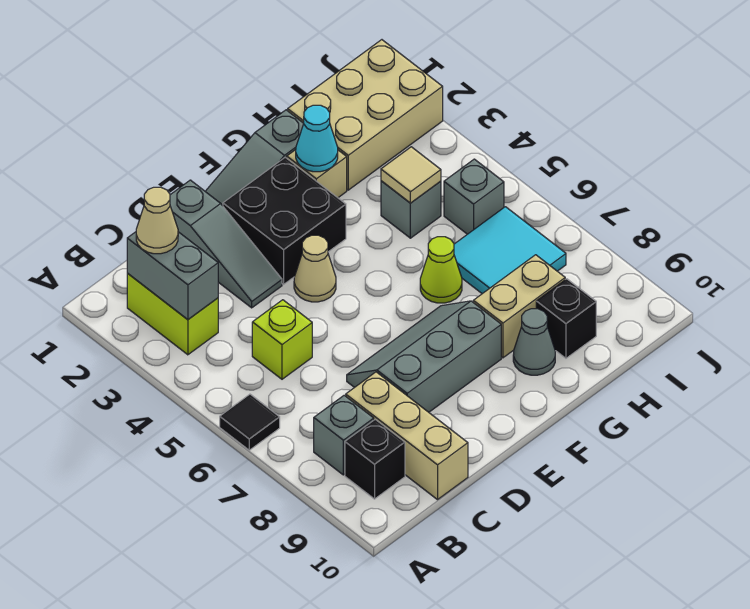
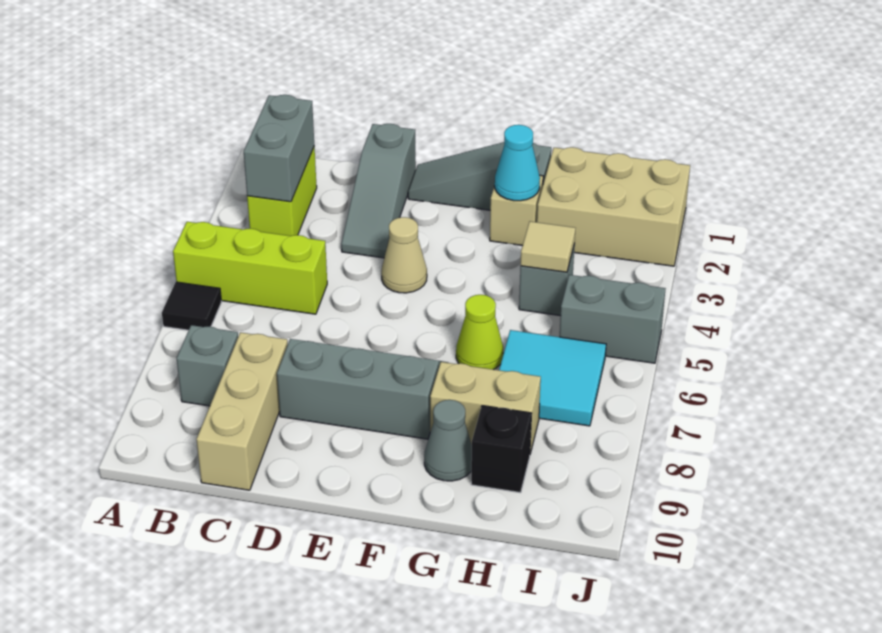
tan cone B2 level 3 -> none
black brick B9 level 1 -> none
lime brick C5 level 1 -> lime brick A5:C5 level 1
black brick E2:F3 level 1 -> none
grey brick I5 level 1 -> grey brick I5:J5 level 1

